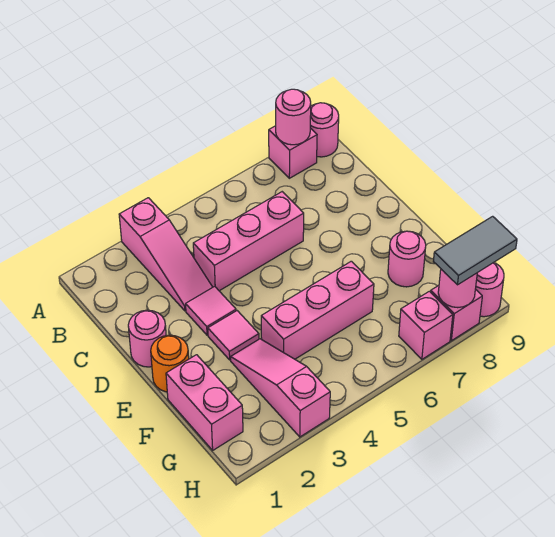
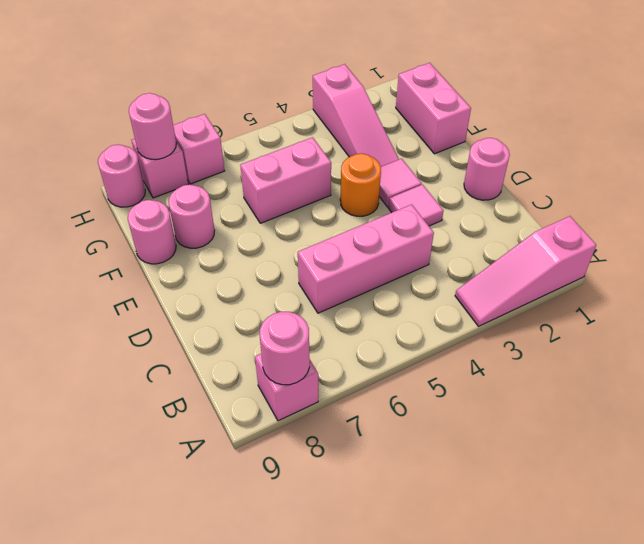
pink slope A3:C3 level 1 top A -> pink slope A1:A3 level 1 top 1
pink round brick A9 level 1 -> pink round brick F9 level 1
orange round brick E1 level 1 -> orange round brick E4 level 1
pink brick F4:F6 level 1 -> pink brick F5:F6 level 1
grey tile H8:H9 level 3 -> none

